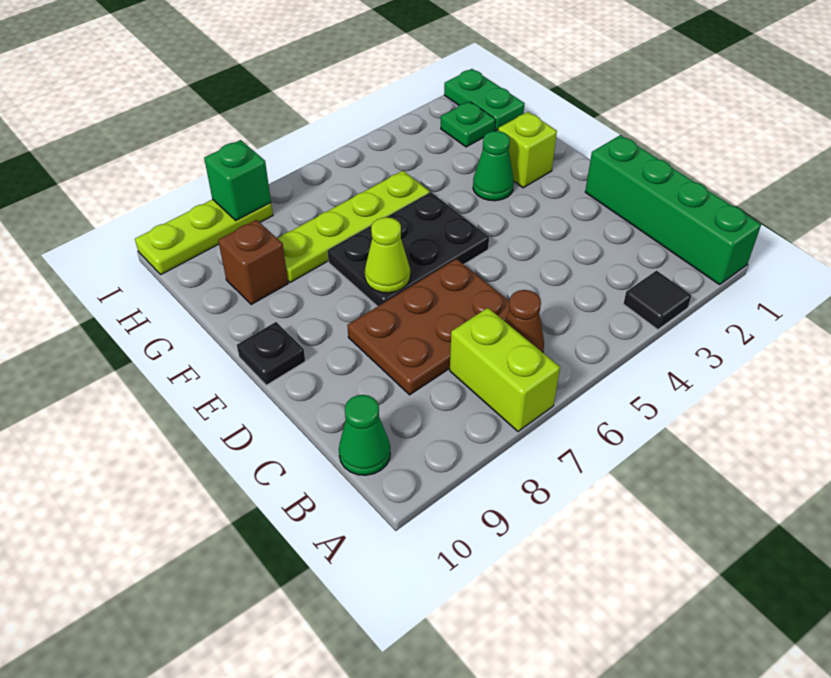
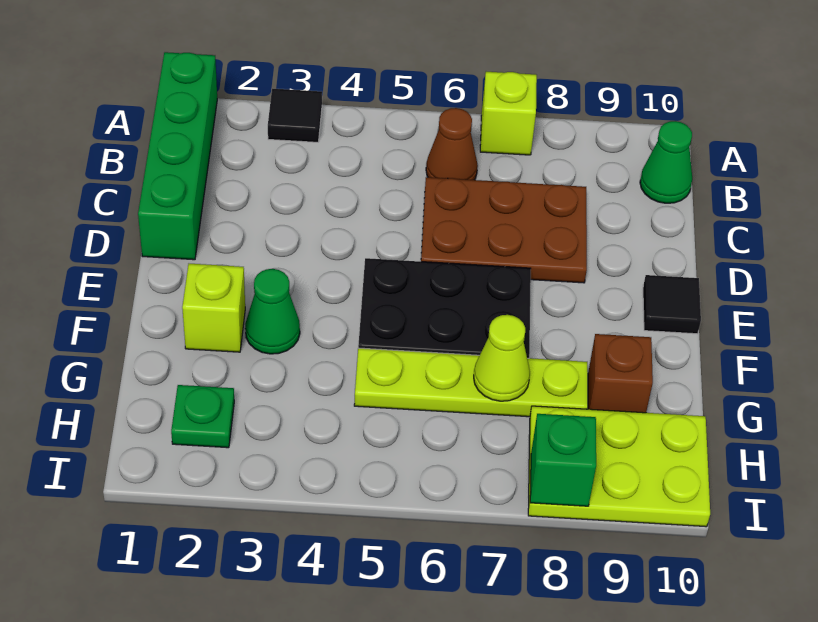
lime brick A7:B7 level 1 -> lime brick A7 level 1
lime cone E7 level 2 -> lime cone G7 level 2
black plate E10 level 1 -> black tile E10 level 1
green plate H1:I1 level 1 -> none
lime plate I8:I10 level 1 -> lime plate H8:I10 level 1

